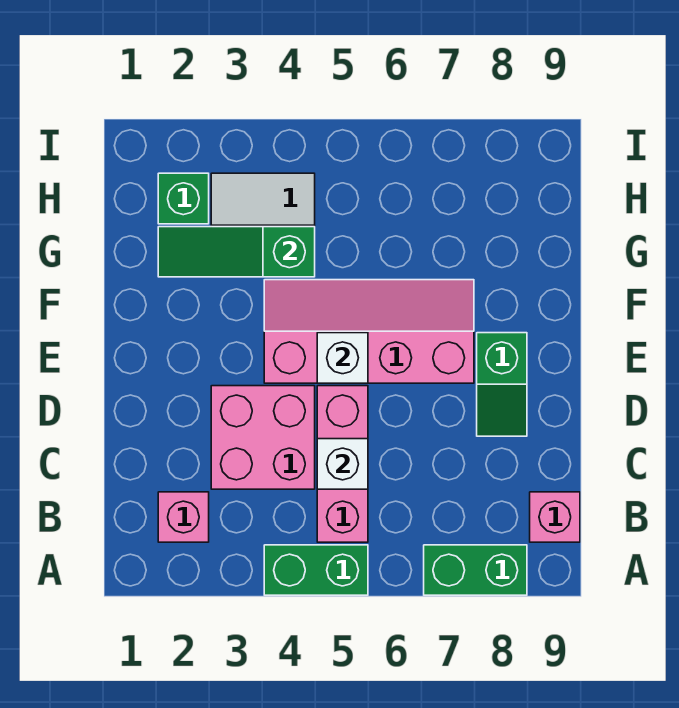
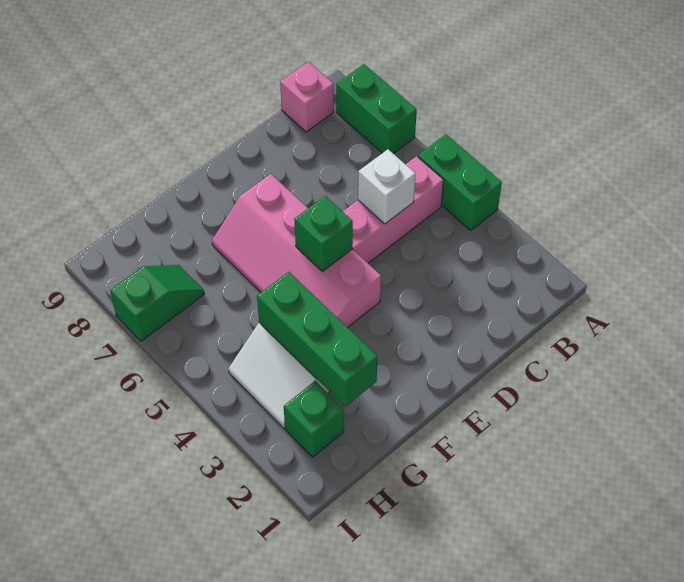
pink brick B2 level 1 -> none
pink brick C3:D4 level 1 -> none
green slope D8:E8 level 1 top E -> green slope H7:I7 level 1 top I
white brick E5 level 2 -> green brick E5 level 2
green slope G2:G4 level 2 top 4 -> green brick G2:G4 level 2

